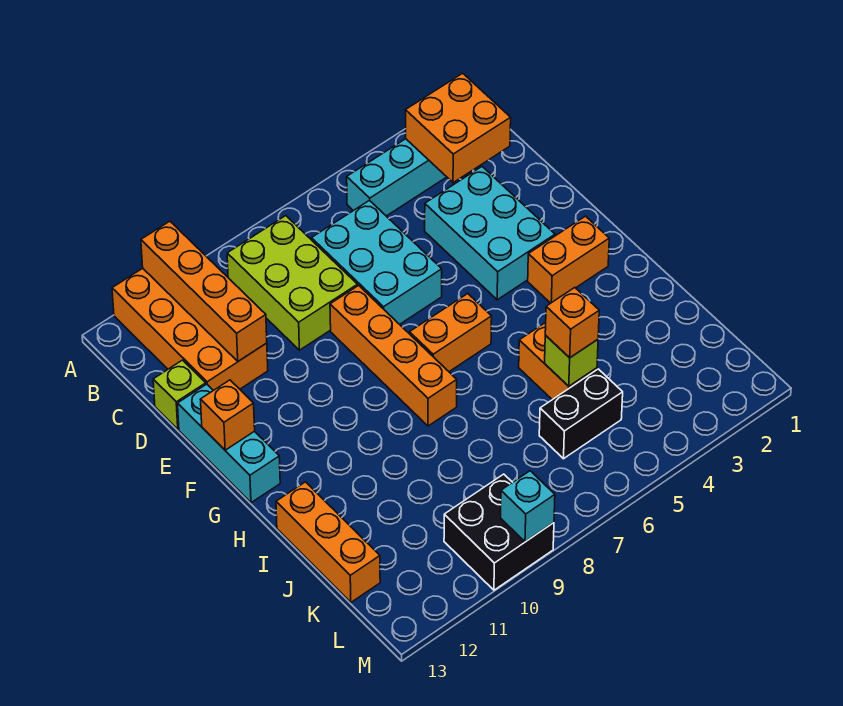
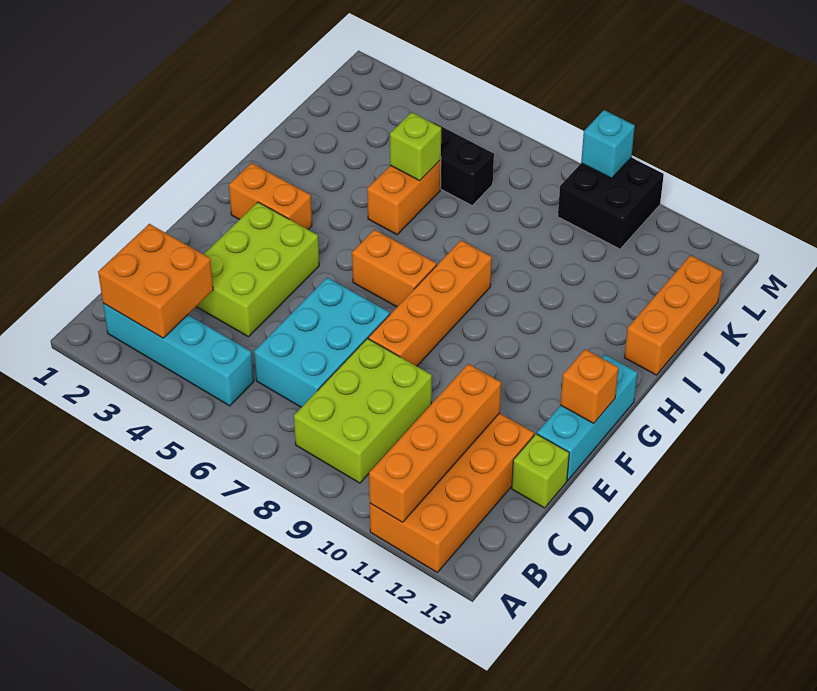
cyan brick D3:F4 level 1 -> lime brick D3:F4 level 1
orange brick J5 level 3 -> none

